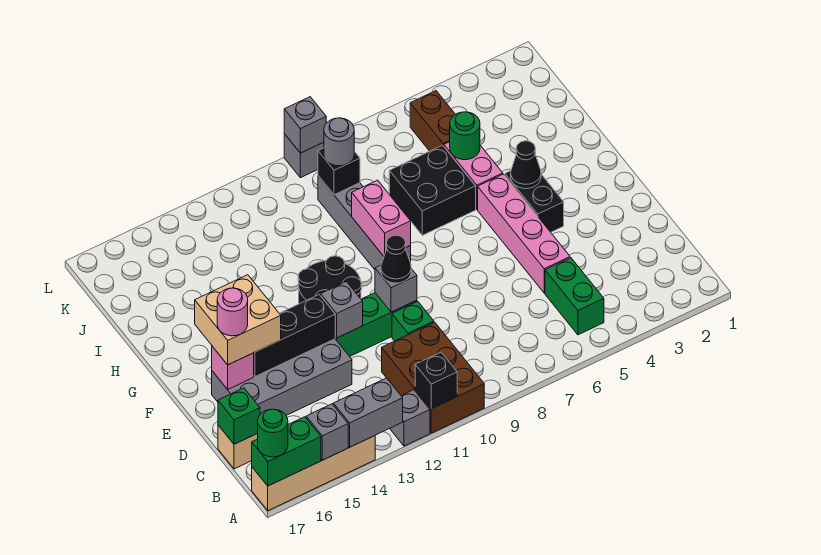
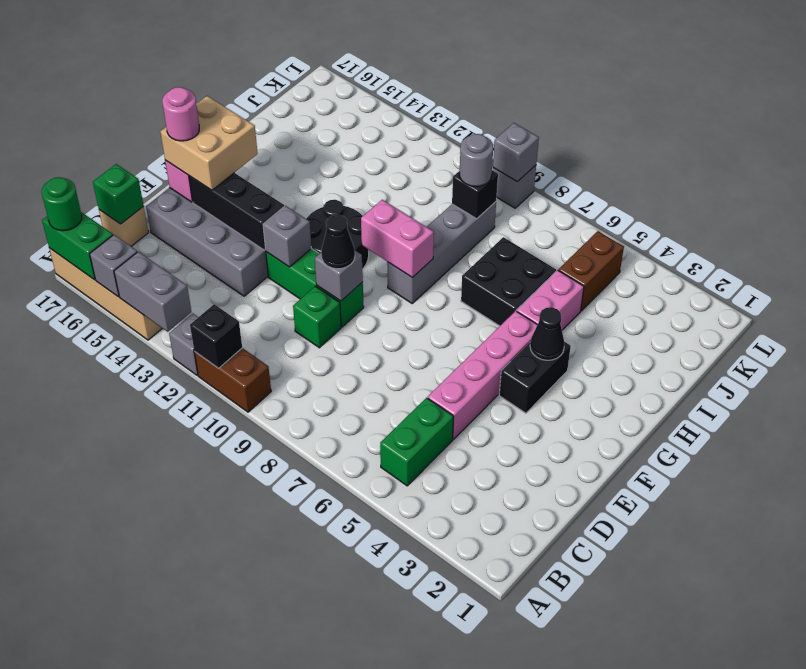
brown brick A10:C11 level 1 -> brown brick A10:A11 level 1
pink brick G9:H9 level 2 -> pink brick G9:G10 level 2
green round brick I5 level 2 -> none

